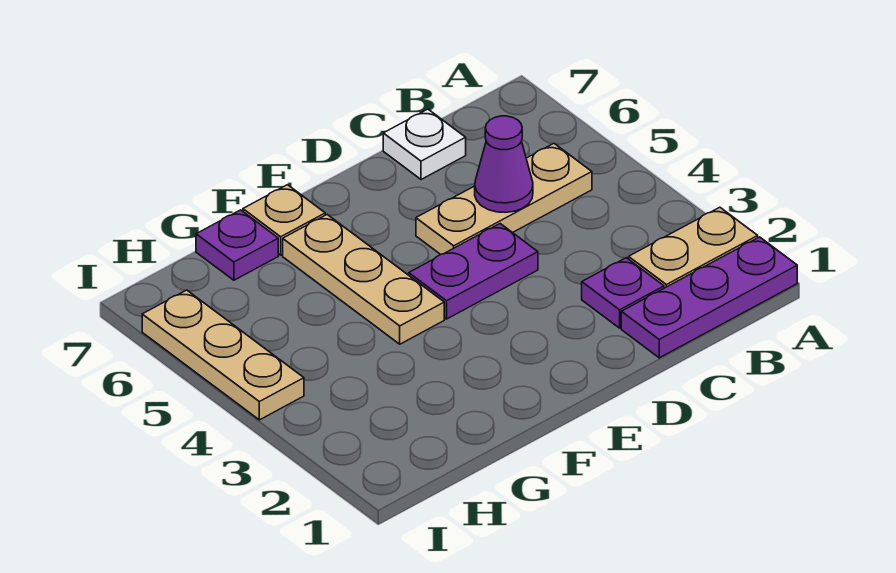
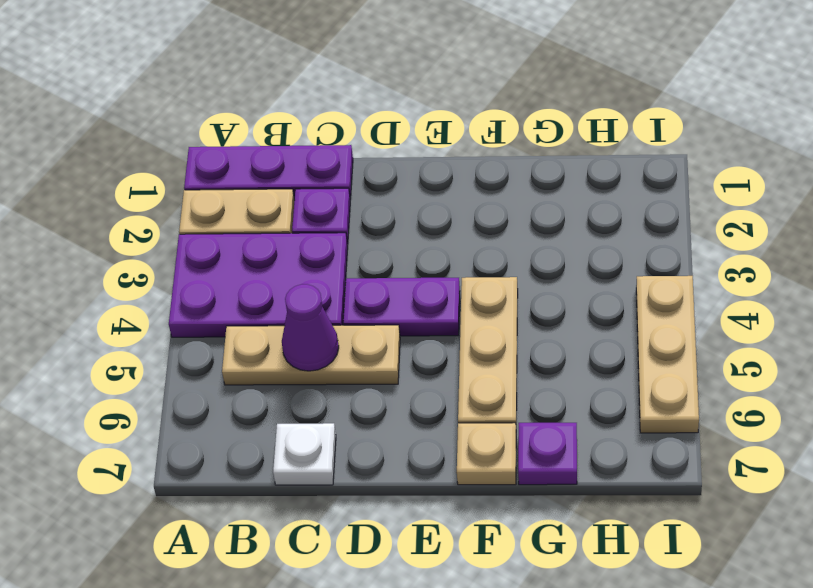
none -> purple plate A3:C4 level 1

